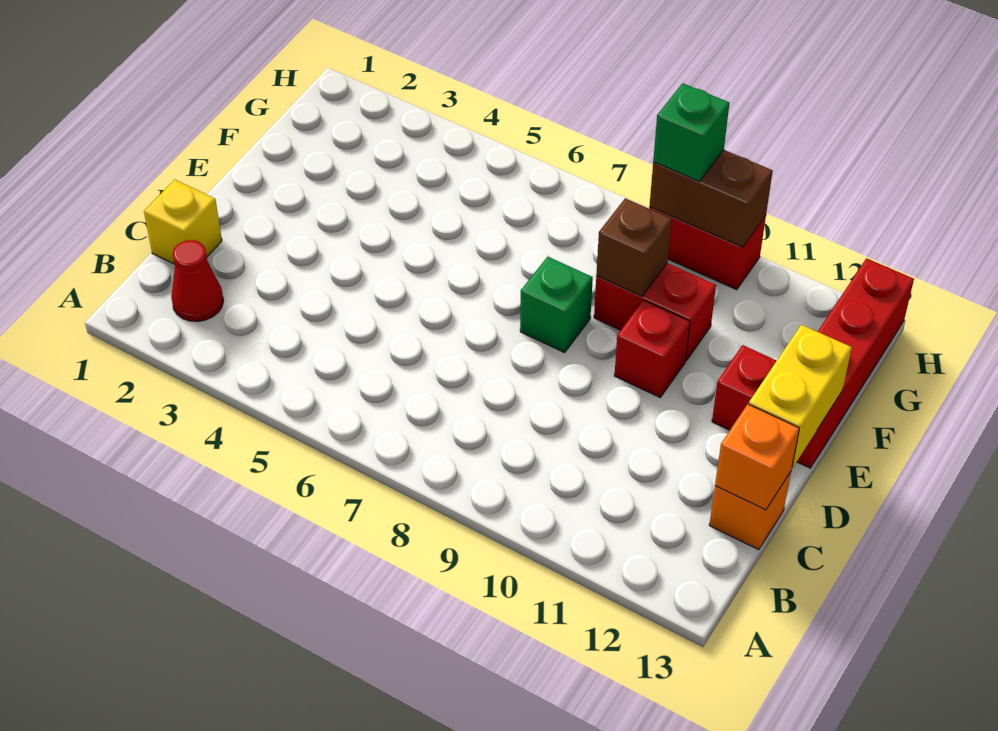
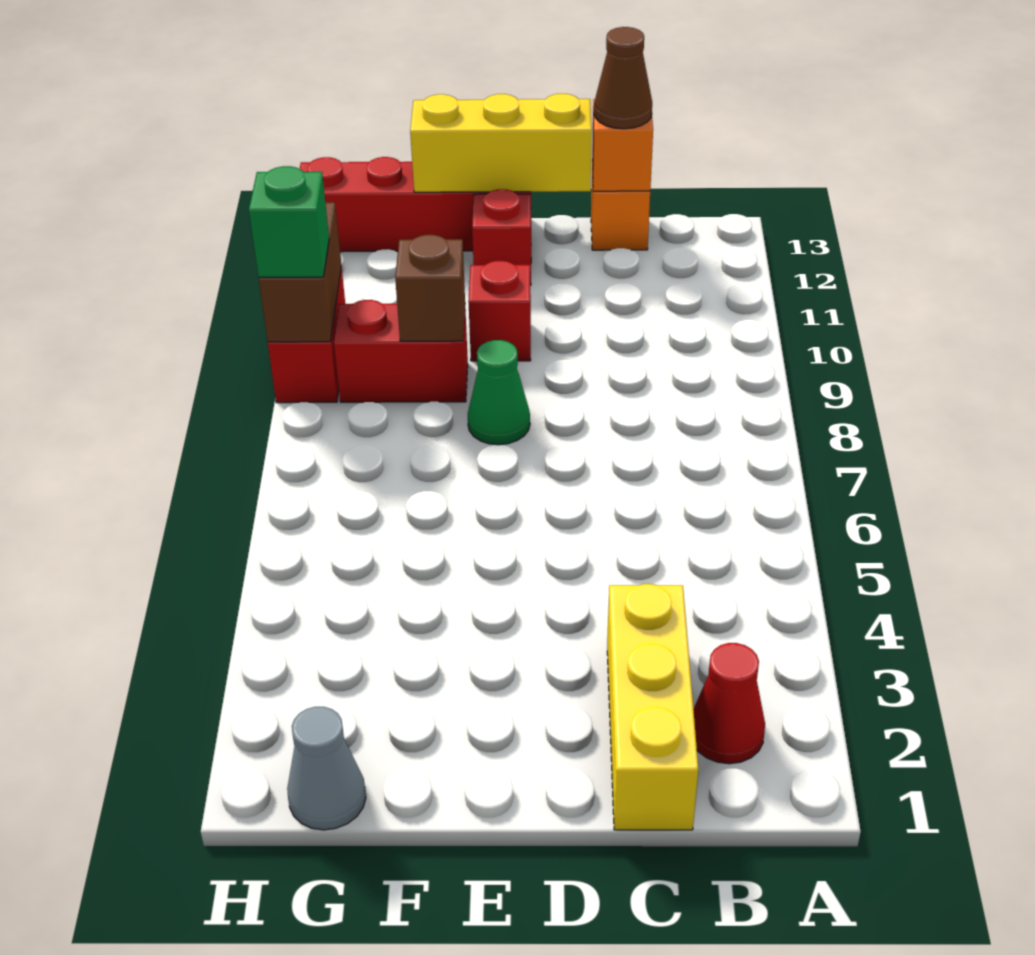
yellow brick C1 level 1 -> yellow brick C1:C3 level 1
none -> brown cone C13 level 3
yellow brick D13:E13 level 2 -> yellow brick D13:F13 level 2
green brick E8 level 1 -> green cone E8 level 1
red brick F9:F10 level 1 -> red brick F9:G9 level 1
none -> grey cone G1 level 1

